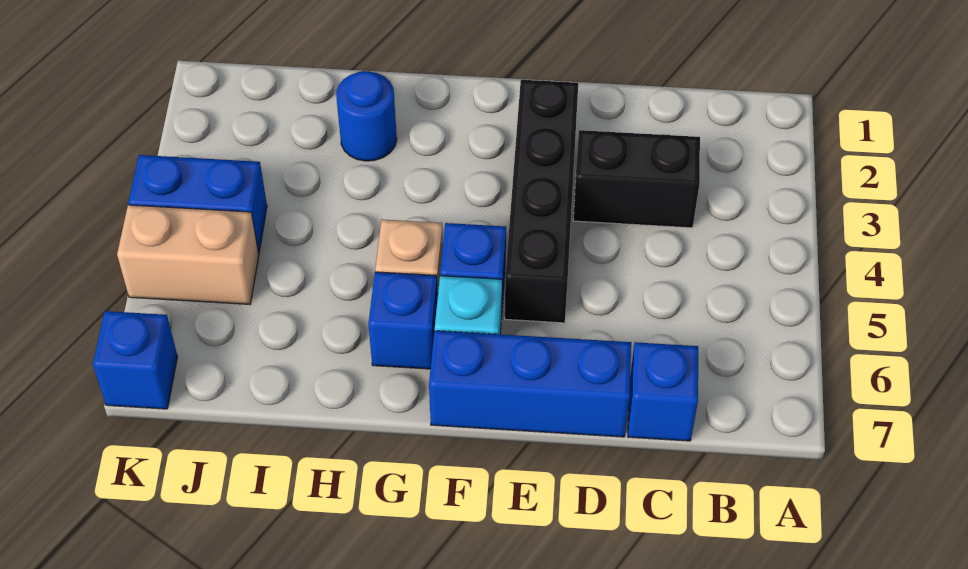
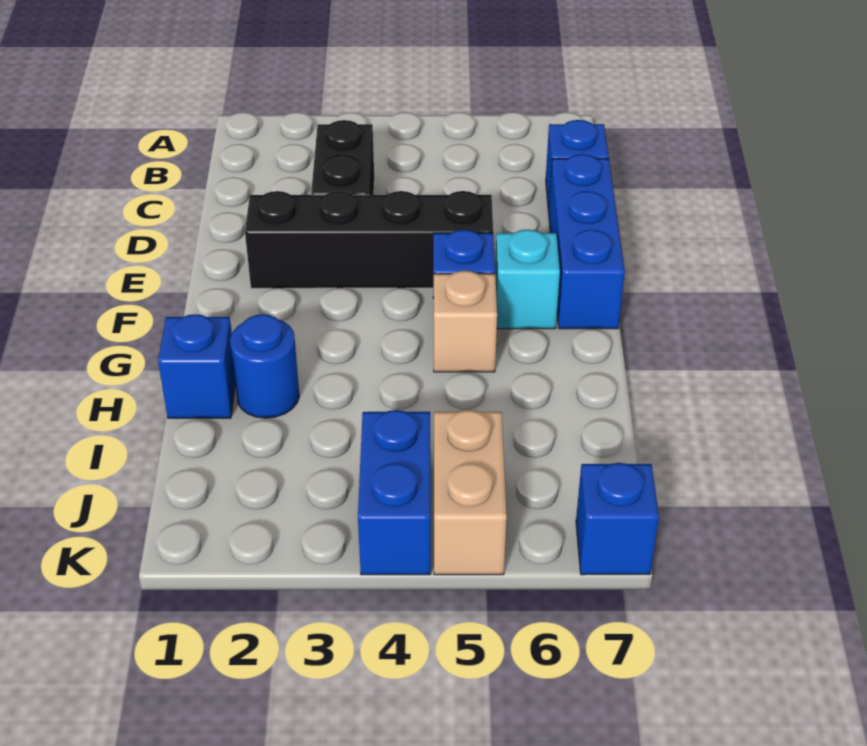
blue brick G6 level 1 -> blue brick H1 level 1

